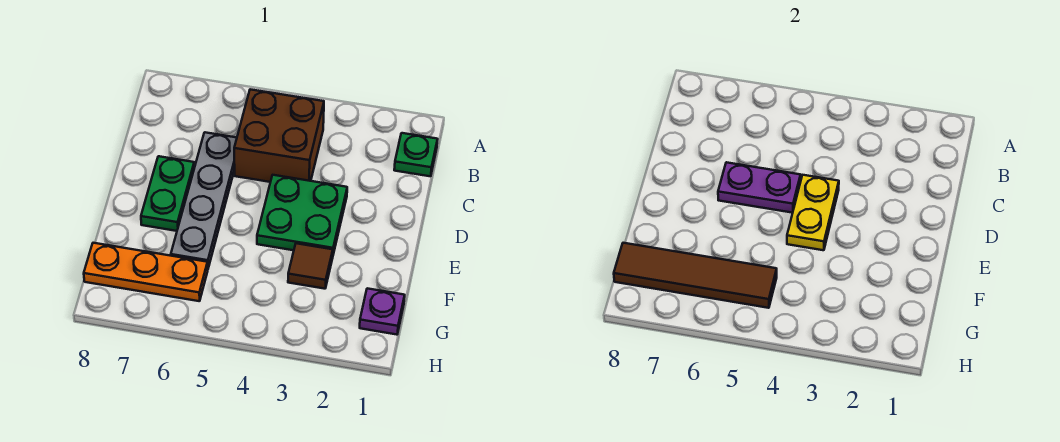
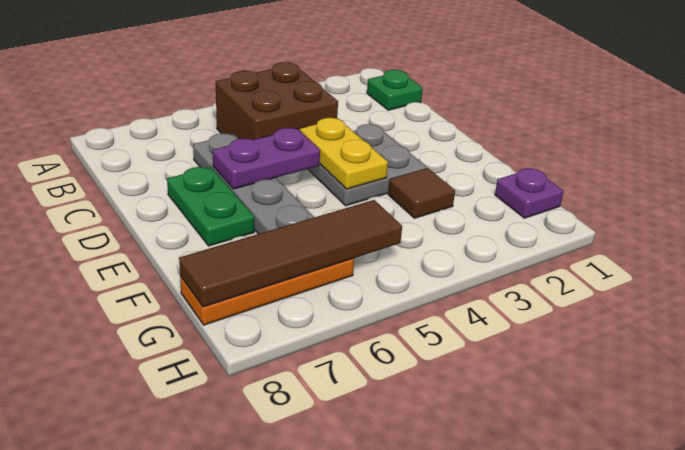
green plate D3:E4 level 1 -> grey plate D3:E4 level 1

